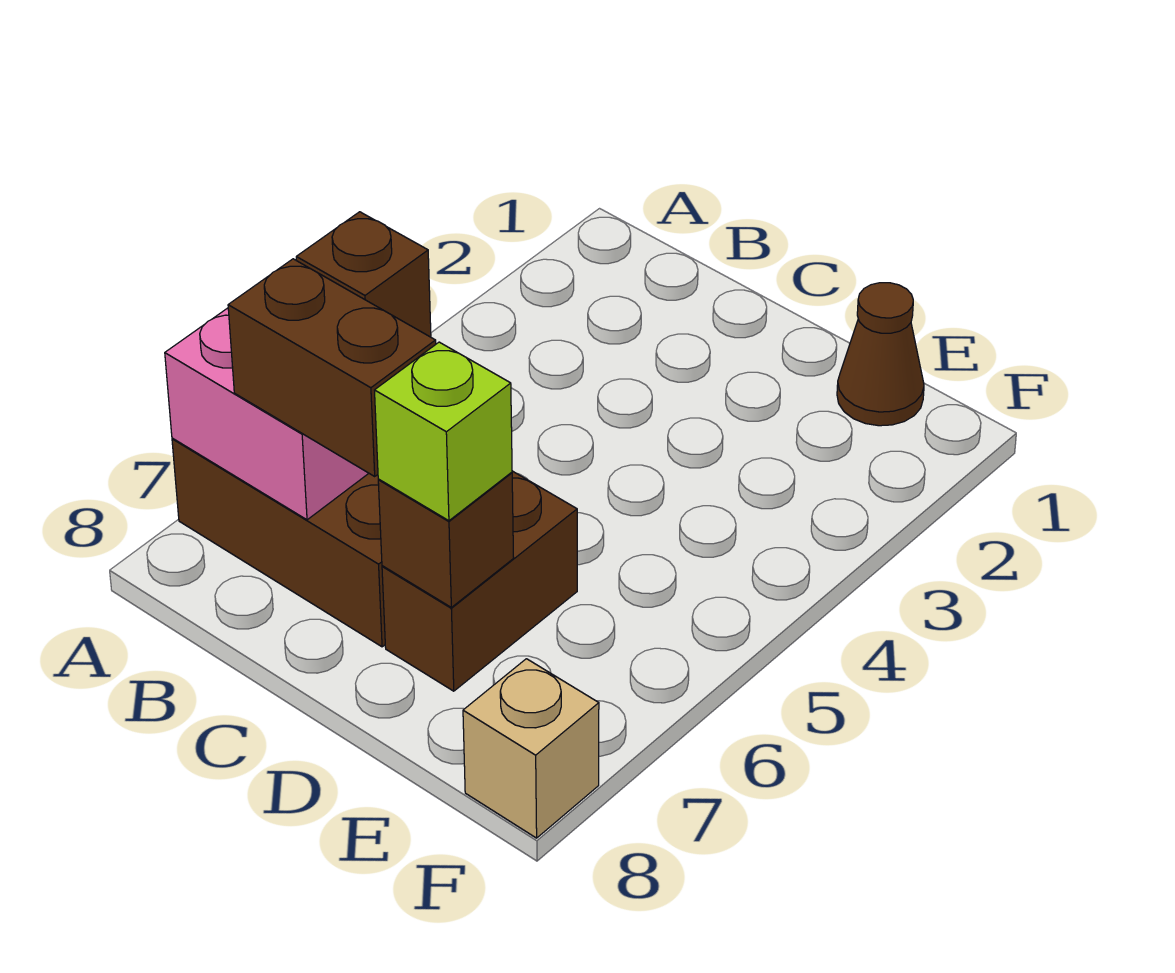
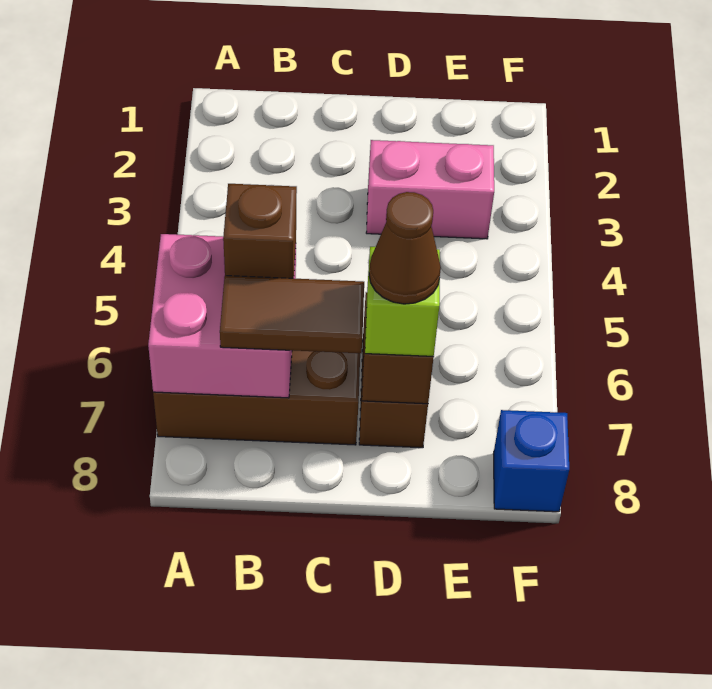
brown brick B7:C7 level 3 -> brown tile B7:C7 level 3
none -> pink brick D3:E3 level 1
brown cone E1 level 1 -> brown cone D7 level 4
tan brick F8 level 1 -> blue brick F8 level 1

